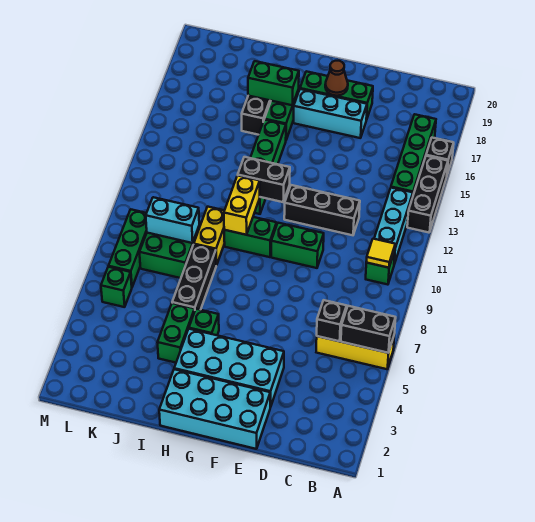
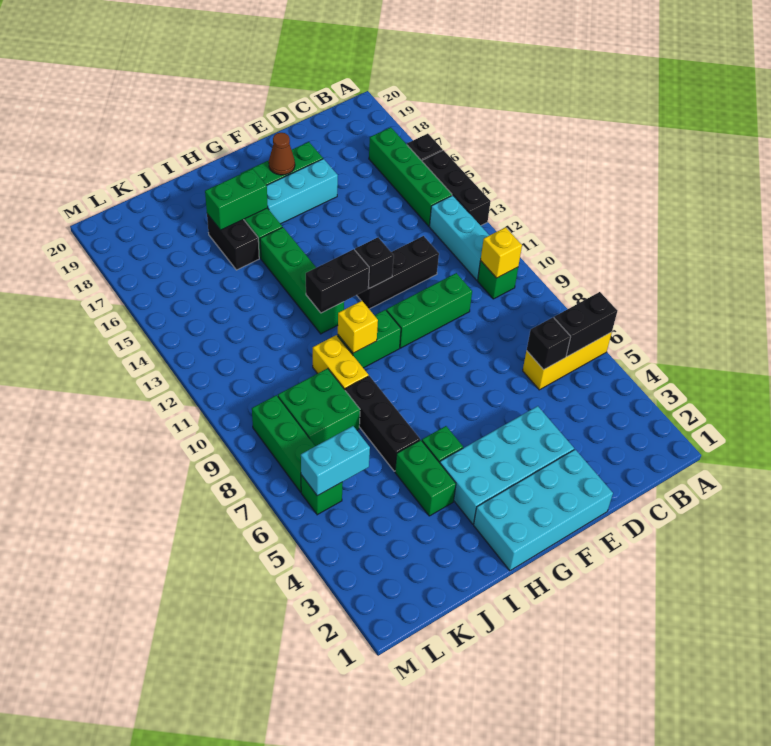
yellow tile B10 level 2 -> yellow brick B10 level 2
green brick E10:F10 level 1 -> green brick D10:F10 level 1
none -> black brick F12 level 2
yellow brick H10:H11 level 2 -> yellow brick H10 level 2
cyan brick J9:K9 level 2 -> cyan brick K6:L6 level 2

